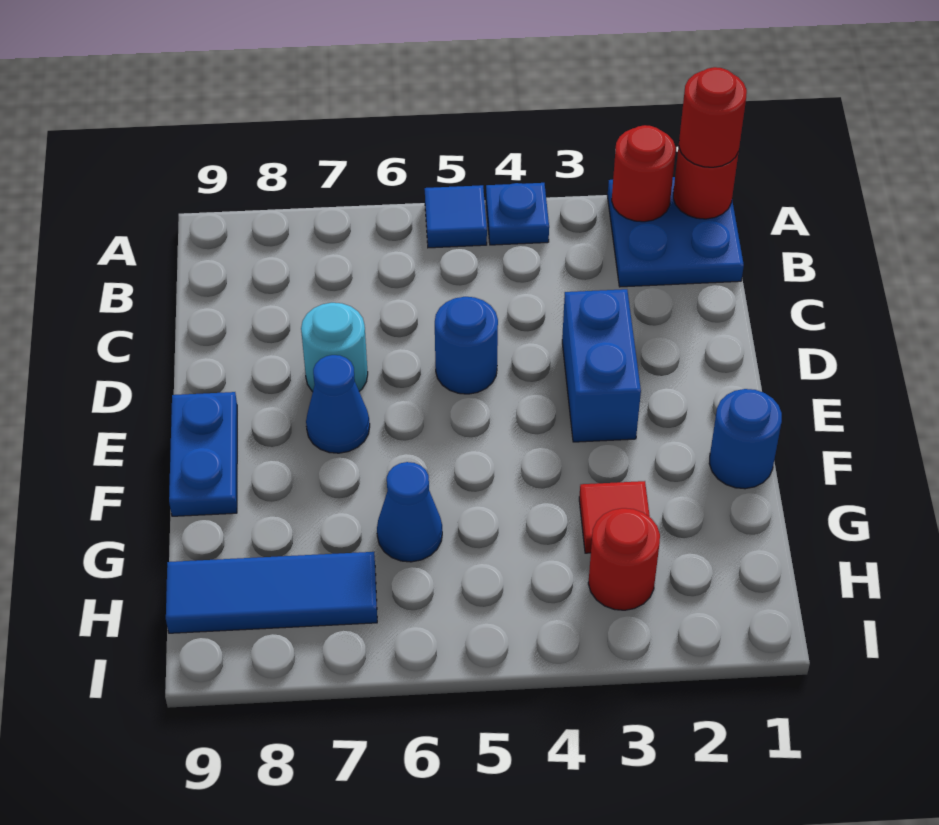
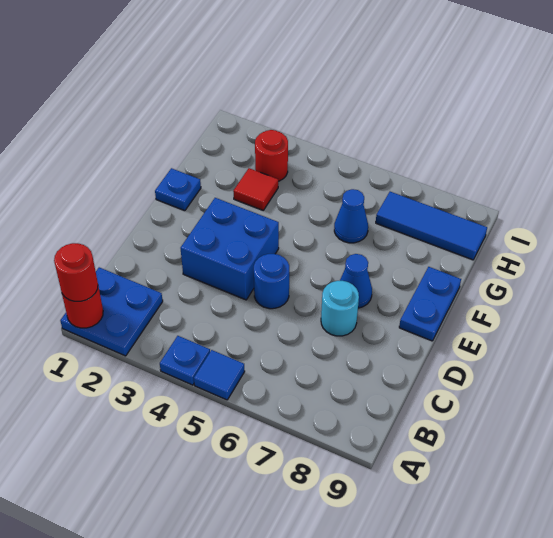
red round brick A2 level 2 -> none
blue brick D3:E3 level 1 -> blue brick D3:E4 level 1
blue round brick F1 level 1 -> blue plate F1 level 1

